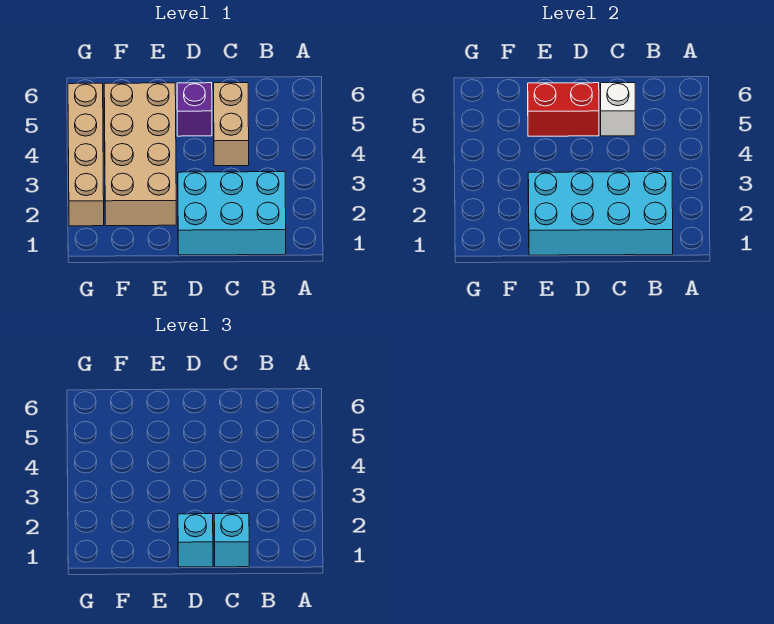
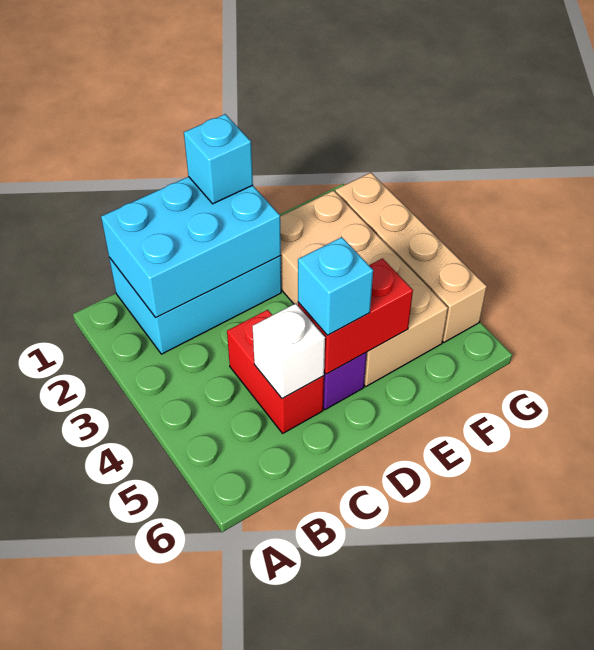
cyan brick B1:E2 level 2 -> cyan brick B1:D2 level 2
cyan brick C1 level 3 -> cyan brick D5 level 3
tan brick C4:C5 level 1 -> red brick C4:C5 level 1

